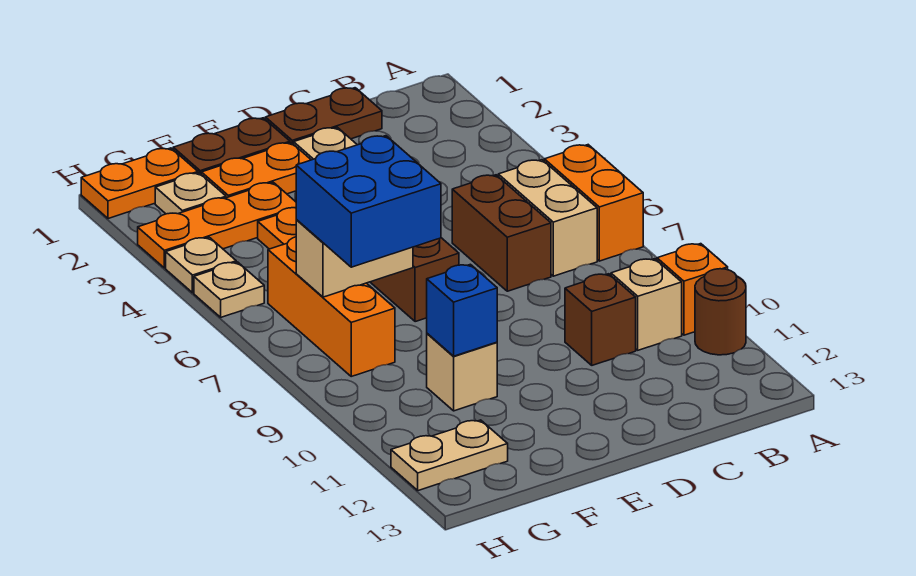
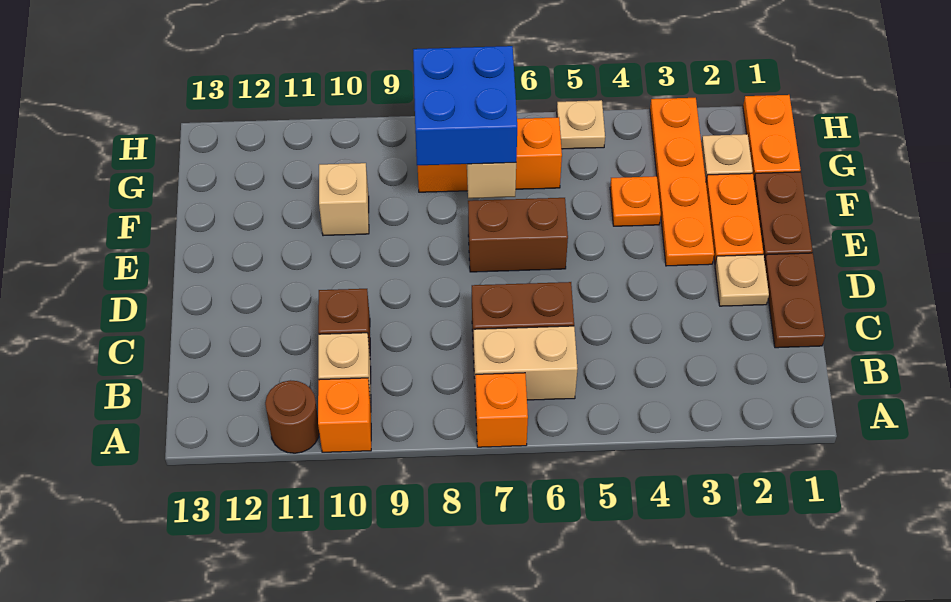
orange brick A6:A7 level 1 -> orange brick A7 level 1
orange plate F3:H3 level 1 -> orange plate E3:H3 level 1
blue brick F10 level 2 -> none
tan plate G12:H12 level 1 -> none
tan plate H4 level 1 -> none

